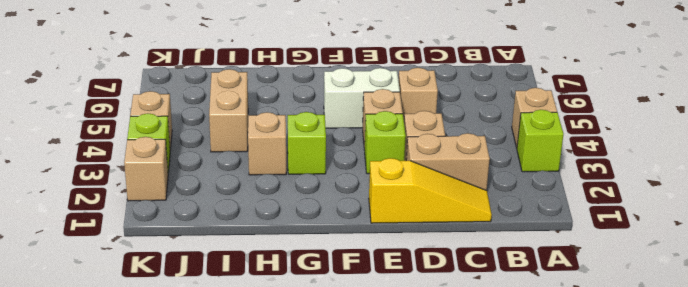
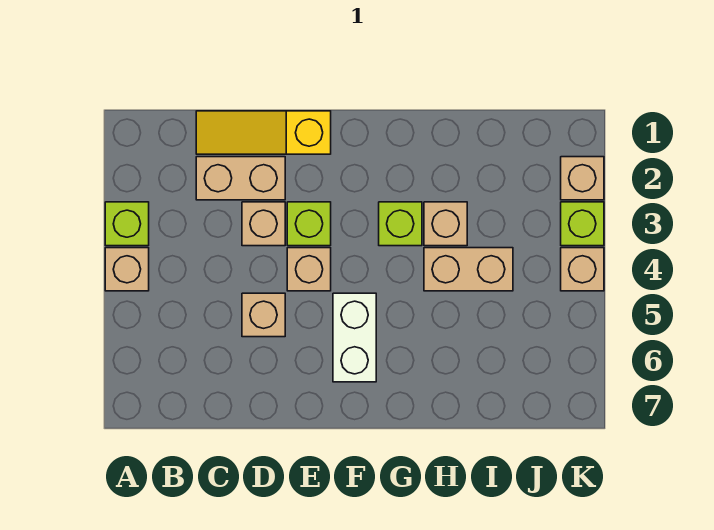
white brick E5:F5 level 1 -> white brick F5:F6 level 1
tan brick I4:I5 level 1 -> tan brick H4:I4 level 1

